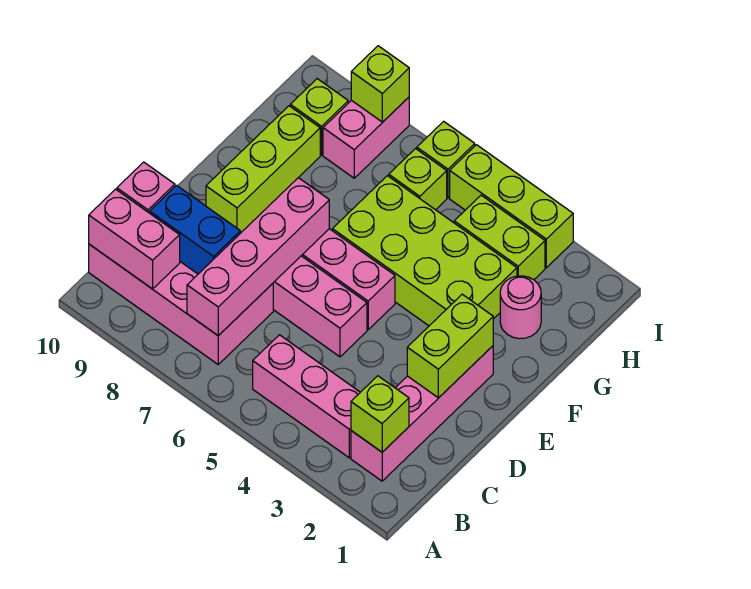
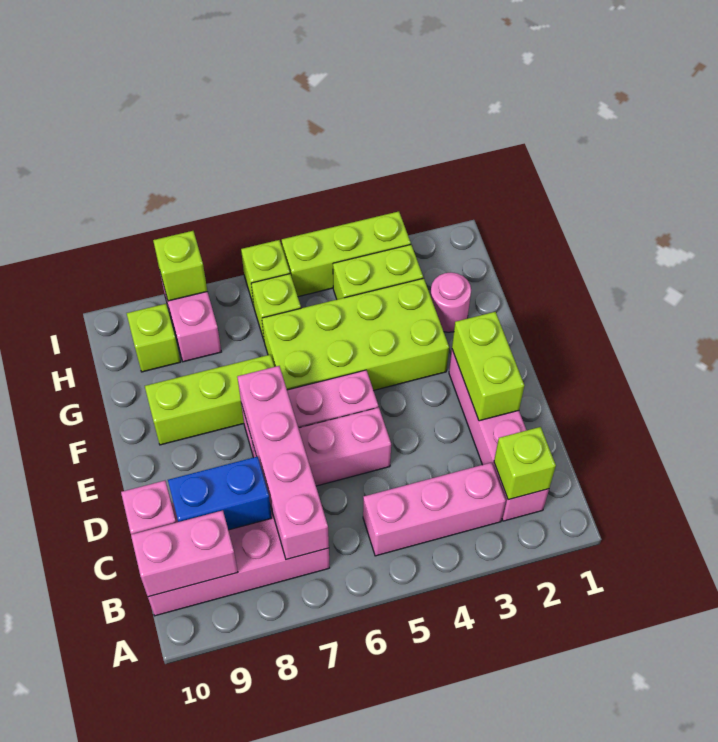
lime brick E9:G9 level 1 -> lime brick F7:F9 level 1

